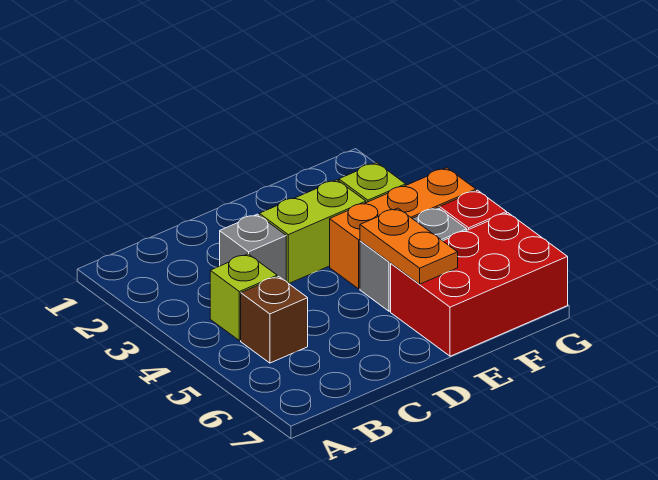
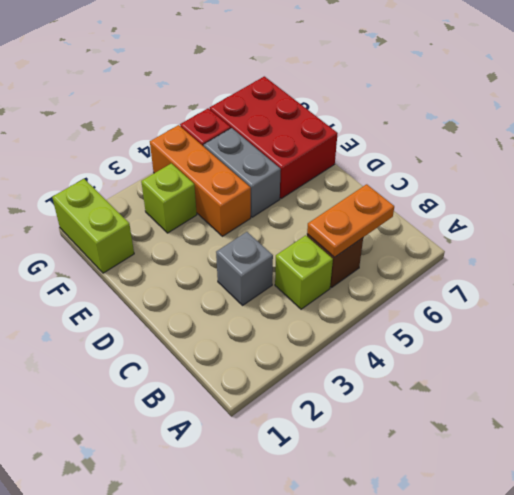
lime brick D3:E3 level 1 -> lime brick F1:G1 level 1
orange plate E5:E6 level 2 -> orange plate B5:B6 level 2

